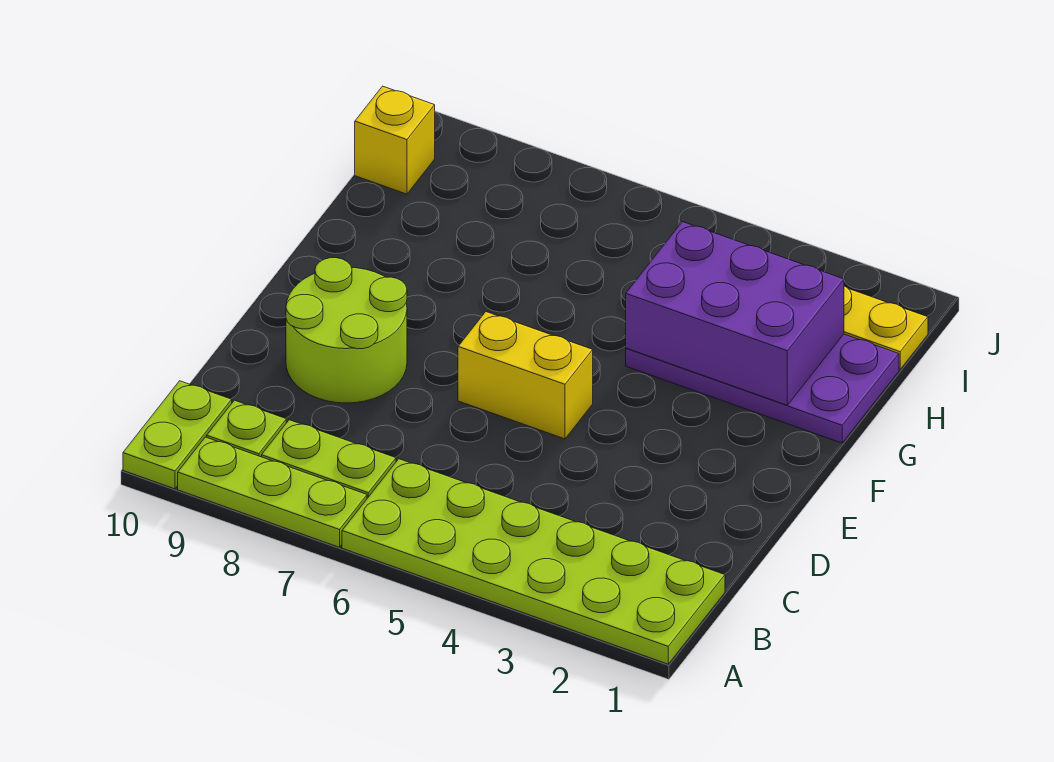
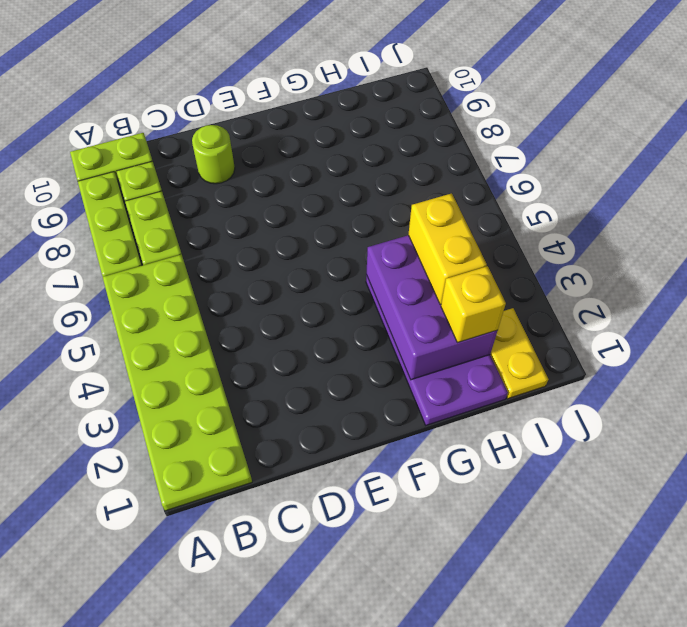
lime round brick D8:E9 level 1 -> lime round brick D9 level 1
yellow brick E5:E6 level 1 -> yellow brick H3:H4 level 3
yellow brick I10 level 1 -> yellow brick H2 level 3

